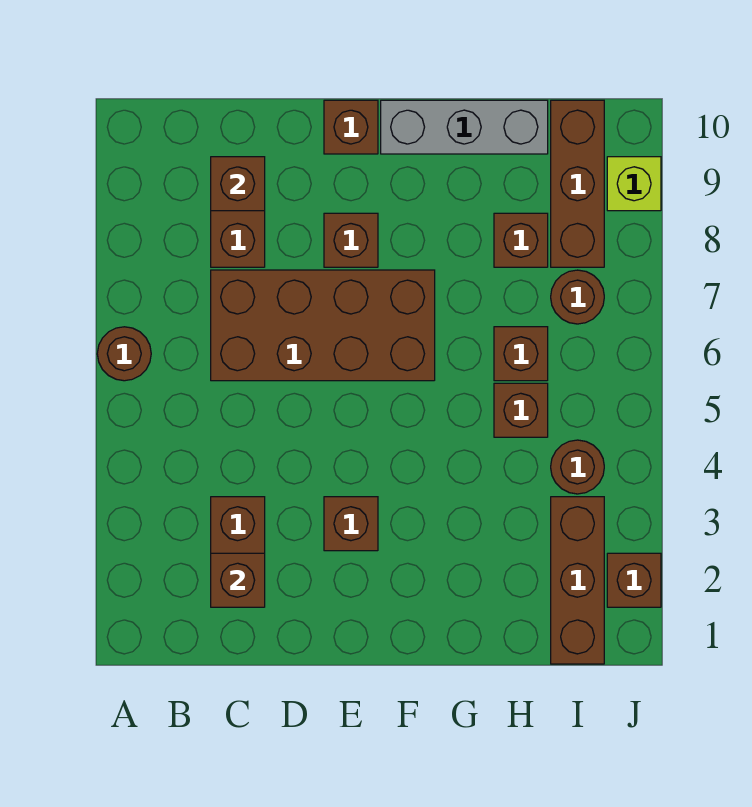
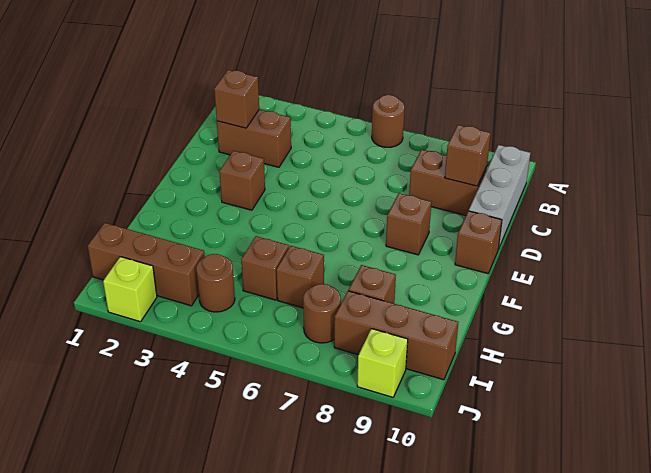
brown brick C6:F7 level 1 -> none
grey brick F10:H10 level 1 -> grey brick B10:D10 level 1
brown brick J2 level 1 -> lime brick J2 level 1

